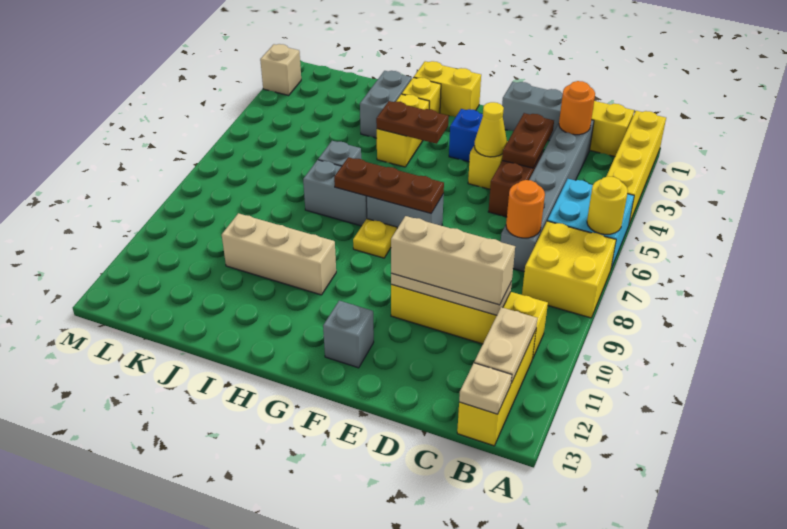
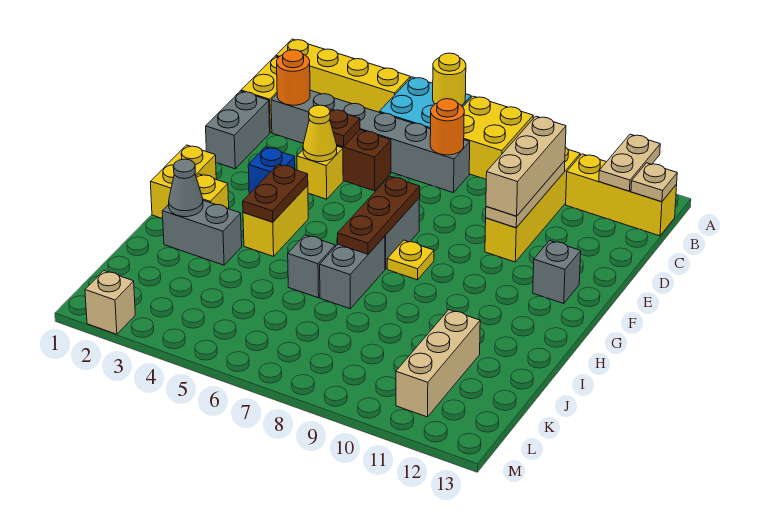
tan plate B11:B12 level 2 -> tan plate A12:B12 level 2
brown plate D3:D4 level 2 -> brown plate D4 level 2
yellow brick H3:H4 level 1 -> yellow brick G4:H4 level 1
tan brick H10:J10 level 1 -> tan brick J11:L11 level 1
none -> grey cone I2 level 2

